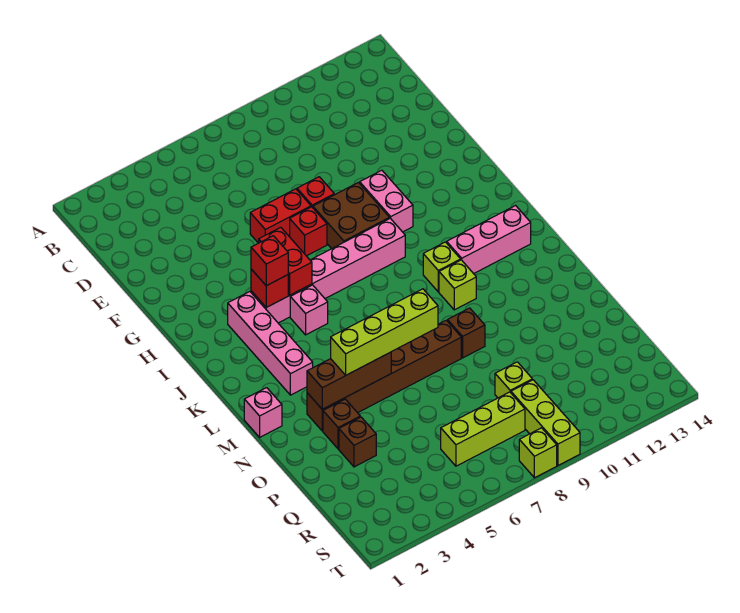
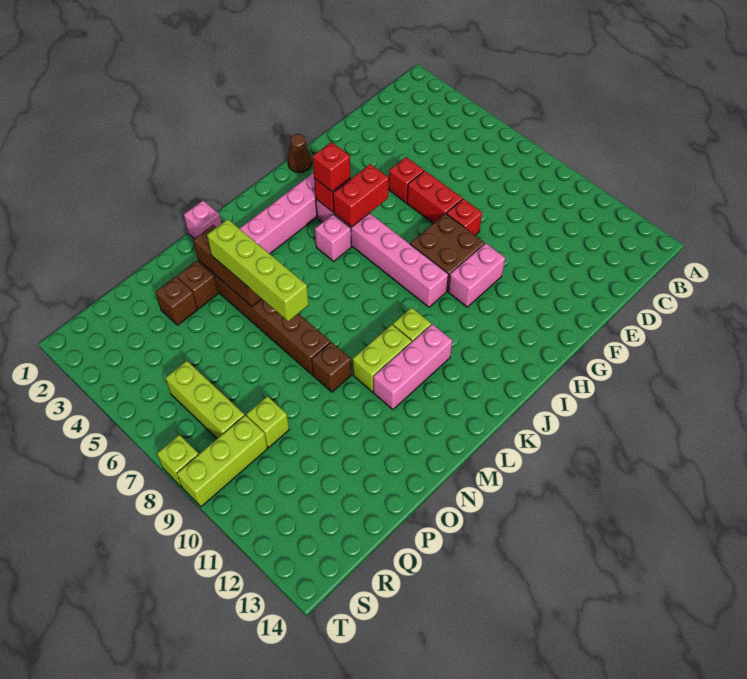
red brick G7 level 1 -> red brick F5 level 1
none -> brown cone H1 level 1
pink brick K11:K13 level 1 -> pink brick K11:M11 level 1
lime brick L10 level 1 -> lime brick L10:M10 level 1

